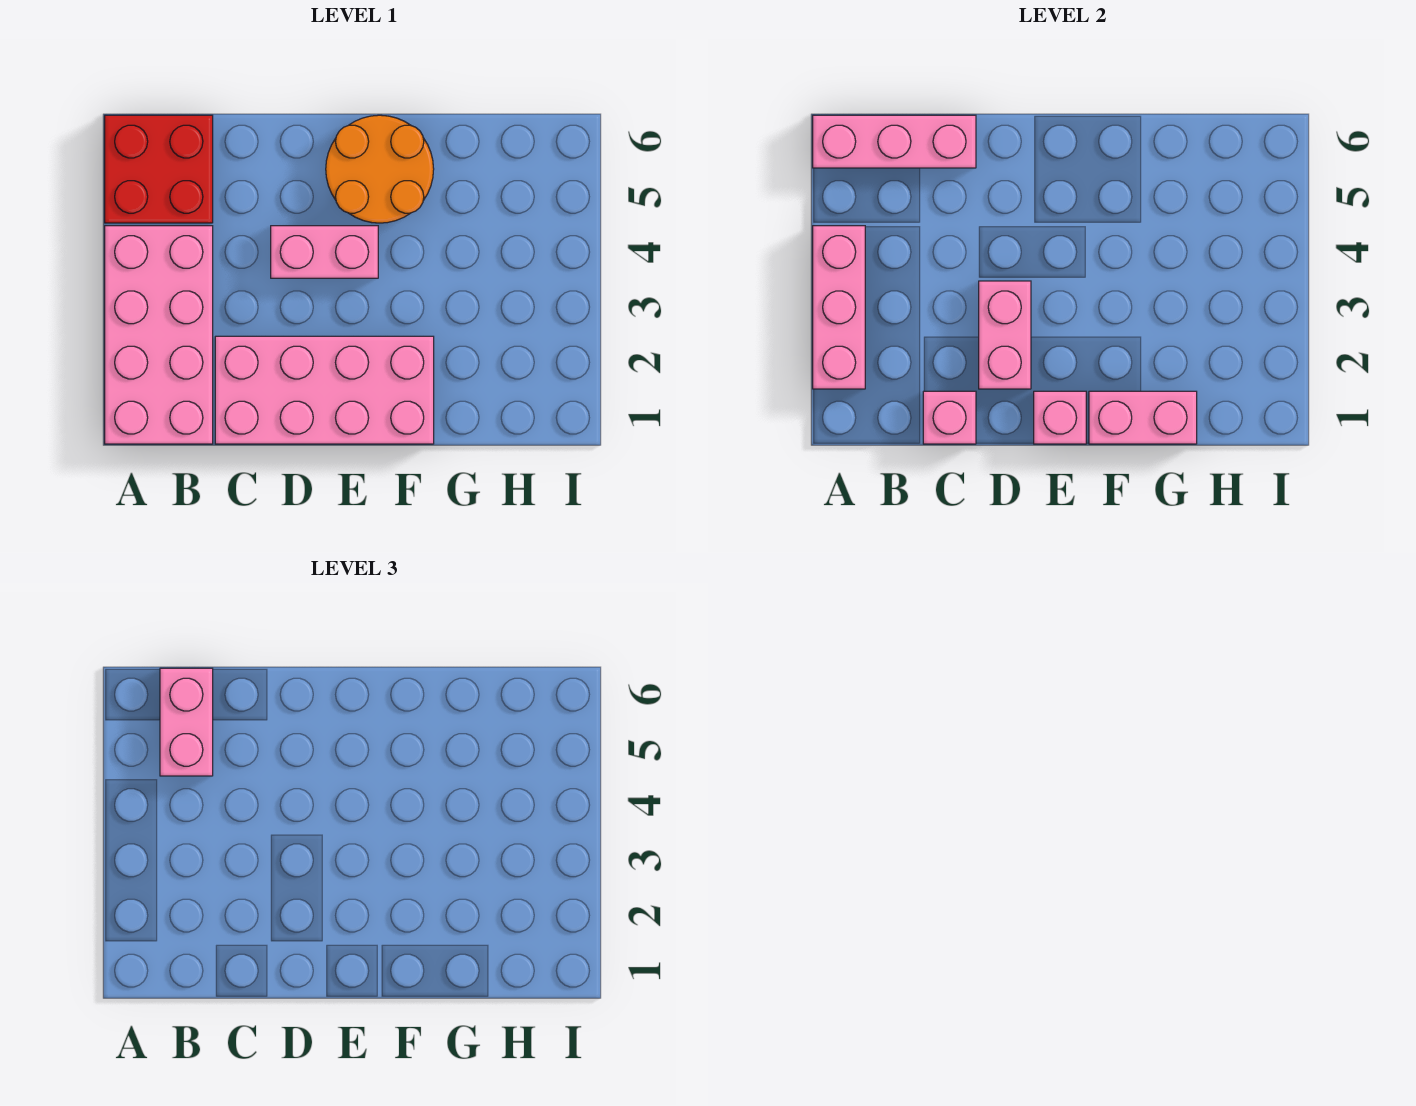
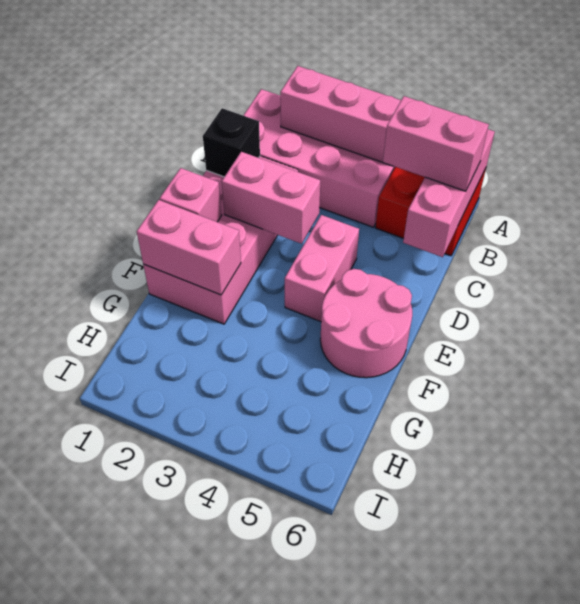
pink brick C1 level 2 -> black brick C1 level 2
orange round brick E5:F6 level 1 -> pink round brick E5:F6 level 1
pink brick F1:G1 level 2 -> pink brick F1:F2 level 2

